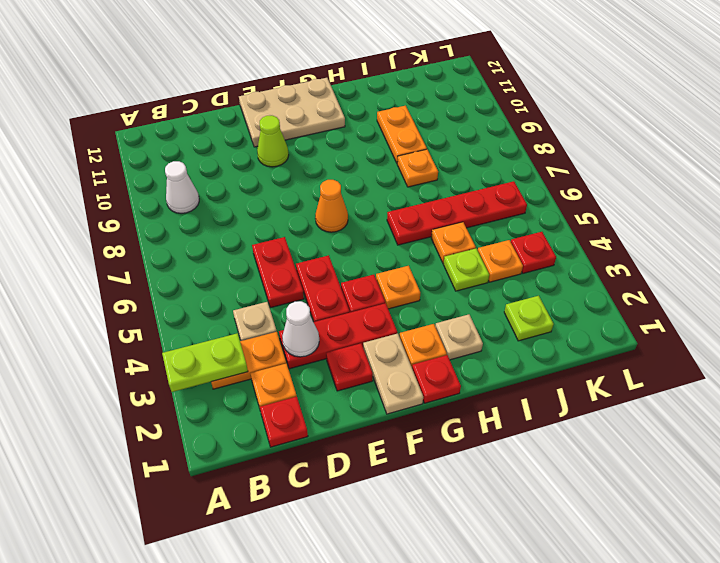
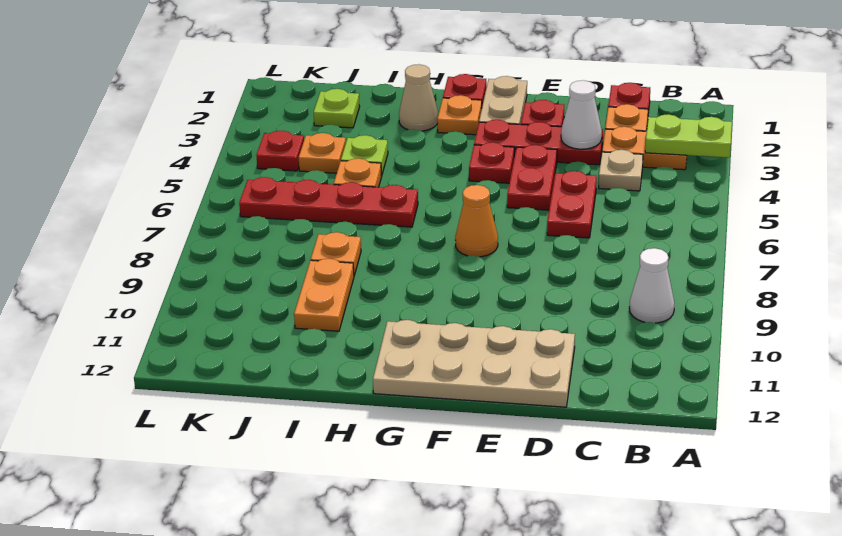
lime cone E10 level 1 -> none
tan plate E11:G12 level 1 -> tan plate D11:G12 level 1
orange plate G4 level 1 -> none
tan plate H2 level 1 -> tan cone H2 level 1

